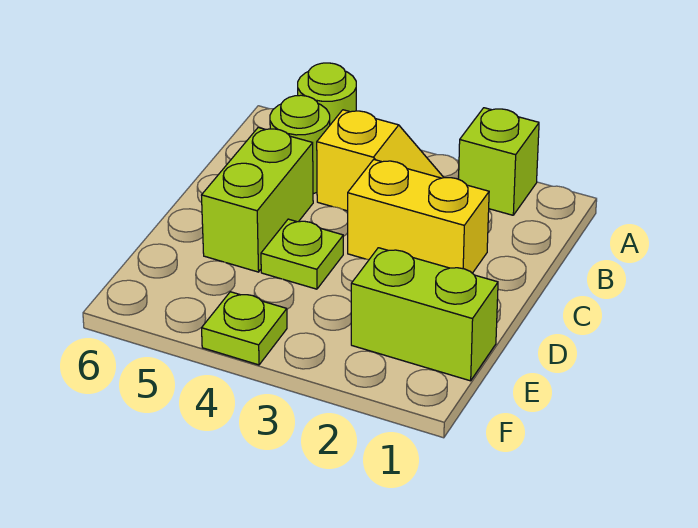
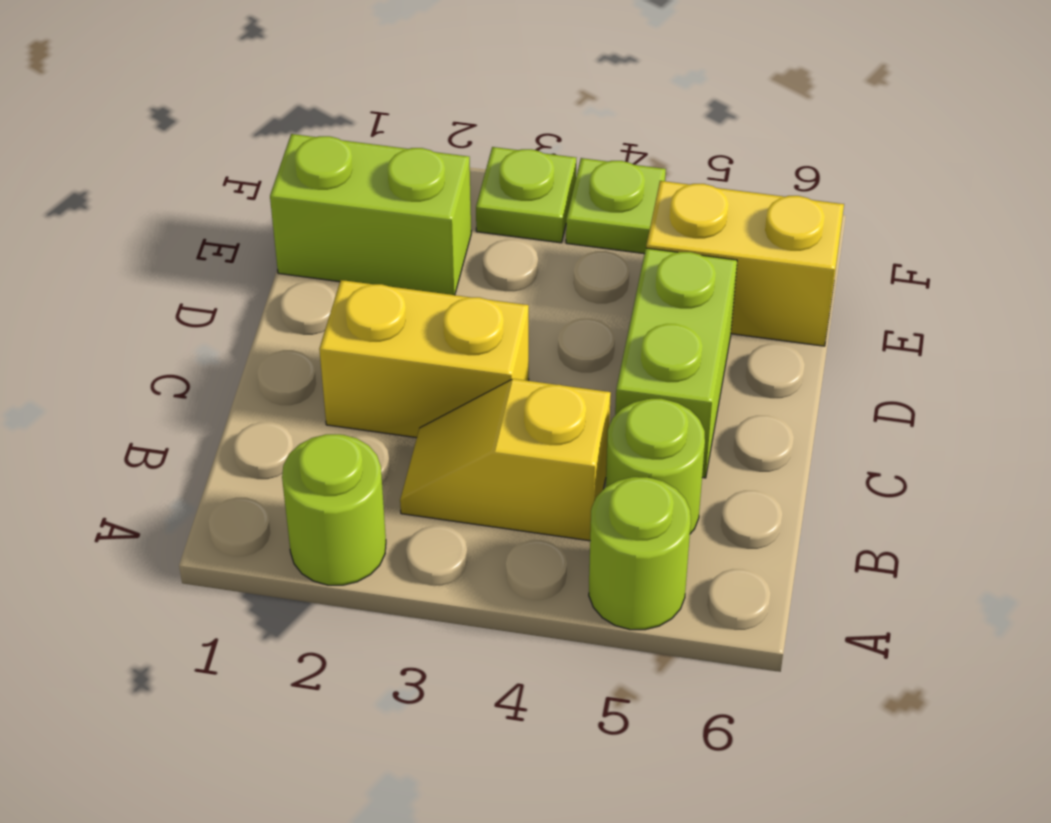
lime brick A2 level 1 -> lime round brick A2 level 1
lime plate D4 level 1 -> lime plate F3 level 1
none -> yellow brick E5:E6 level 1

